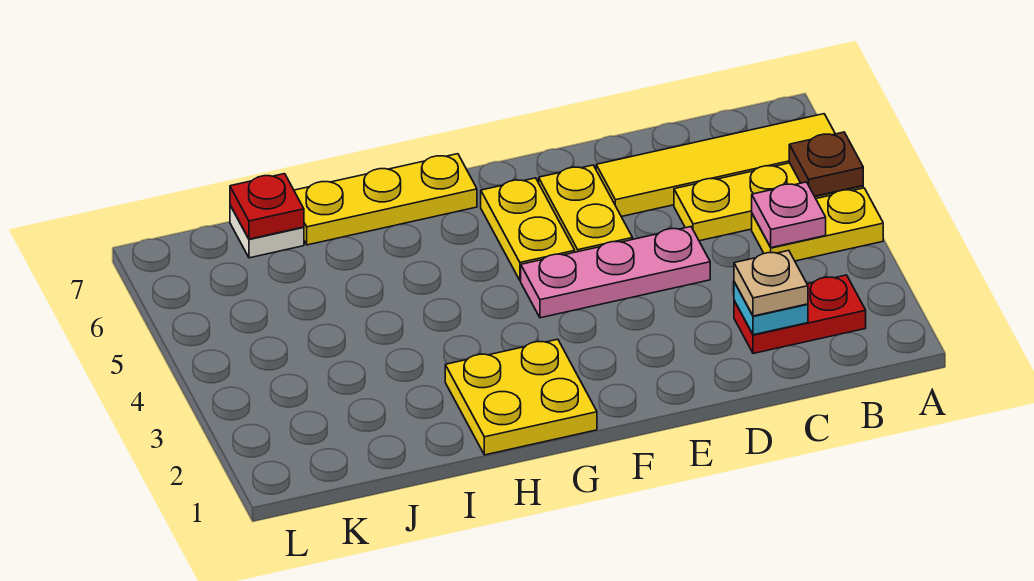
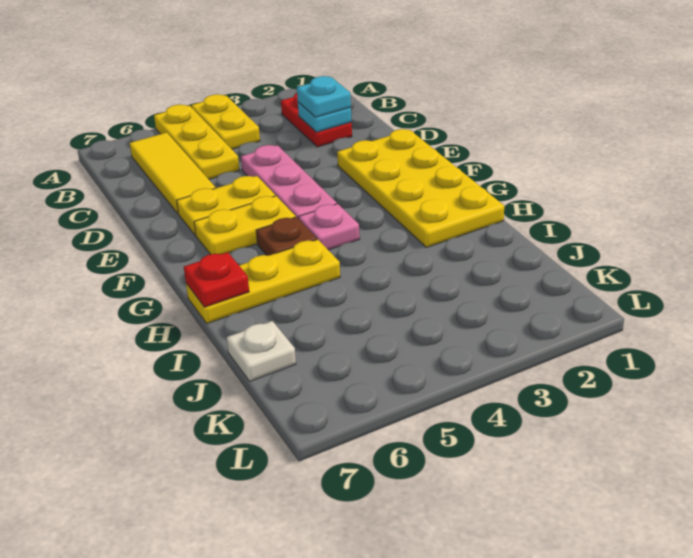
brown plate A5 level 2 -> brown plate G5 level 1
yellow tile A6:D6 level 1 -> yellow tile B6:D6 level 1
pink plate B4 level 2 -> pink plate G4 level 1
tan plate C2 level 3 -> cyan plate C2 level 3
yellow plate G1:H2 level 1 -> yellow plate E1:H2 level 1
yellow plate G7:I7 level 1 -> yellow plate H5:H7 level 1
red plate J7 level 2 -> red plate H7 level 2

